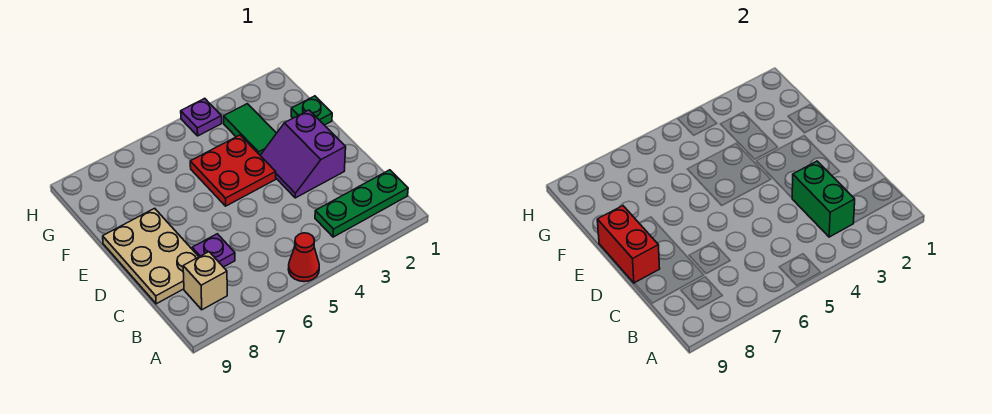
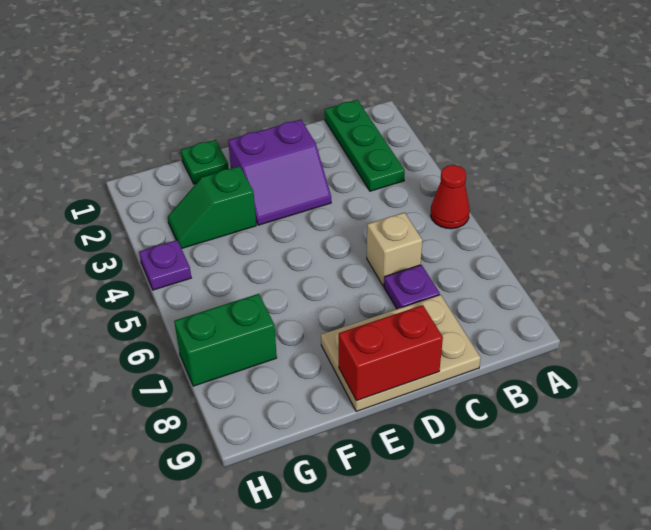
green brick B3:C3 level 2 -> green brick G7:H7 level 1
tan brick B8 level 1 -> tan brick C6 level 1
red plate E4:F5 level 1 -> none
green tile F3:G3 level 1 -> green slope F3:G3 level 1 top F

